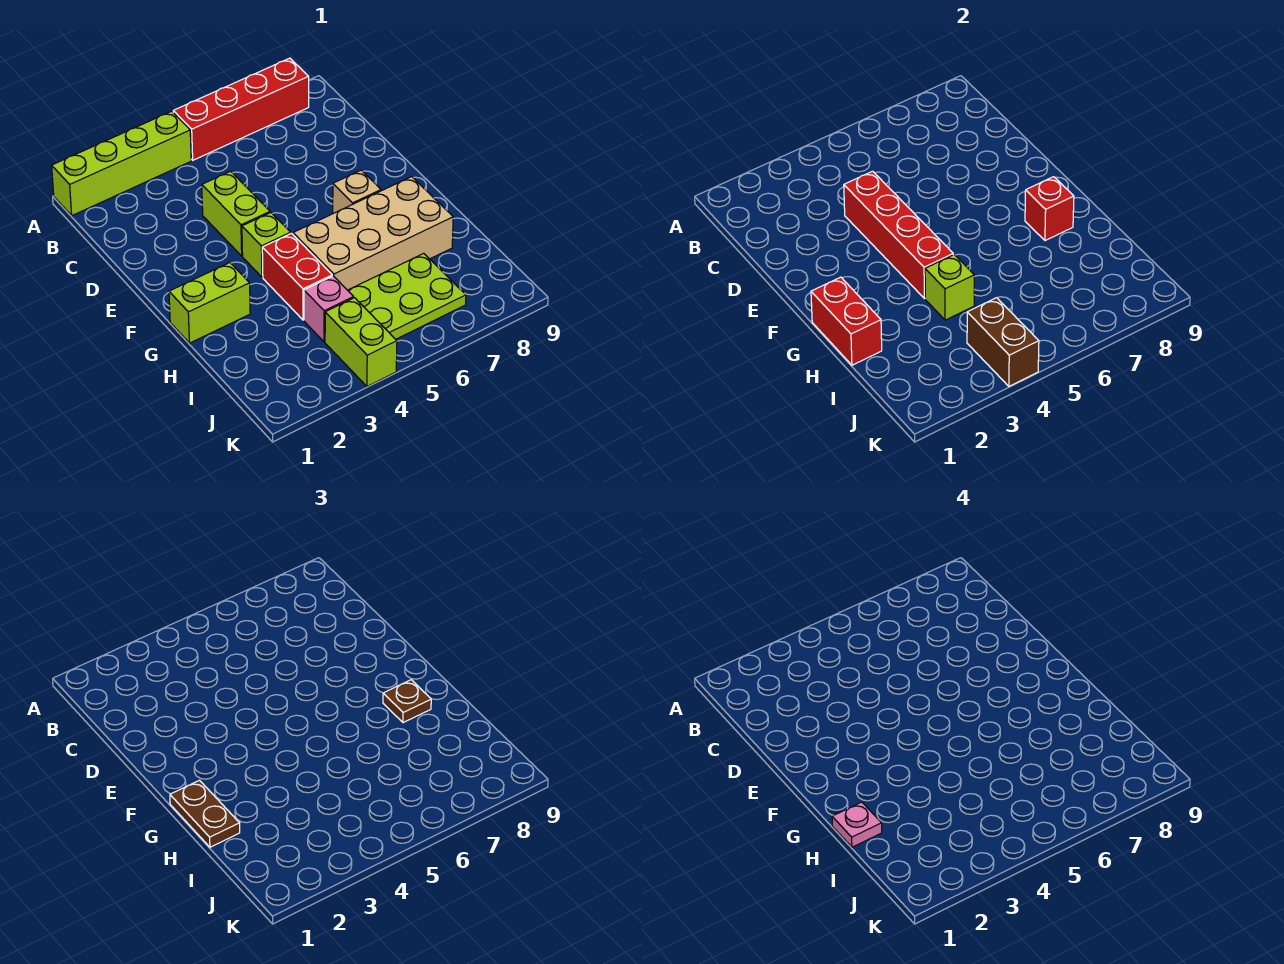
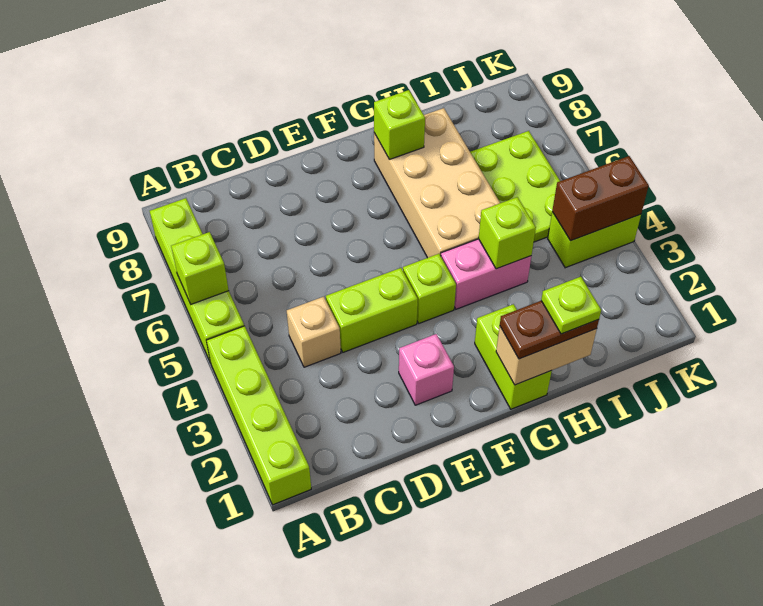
red brick A5:A8 level 1 -> lime brick A5:A8 level 1
none -> lime brick A6 level 2
red brick D4:G4 level 2 -> none
tan brick F7 level 1 -> tan brick C4 level 1
red brick G1:H1 level 2 -> tan brick G1:H1 level 2
red brick G4:H4 level 1 -> pink brick G4:H4 level 1
red brick G8 level 2 -> lime brick G8 level 2
brown plate G8 level 3 -> none
pink plate H1 level 4 -> lime plate H1 level 4
pink brick I4 level 1 -> pink brick E2 level 1

